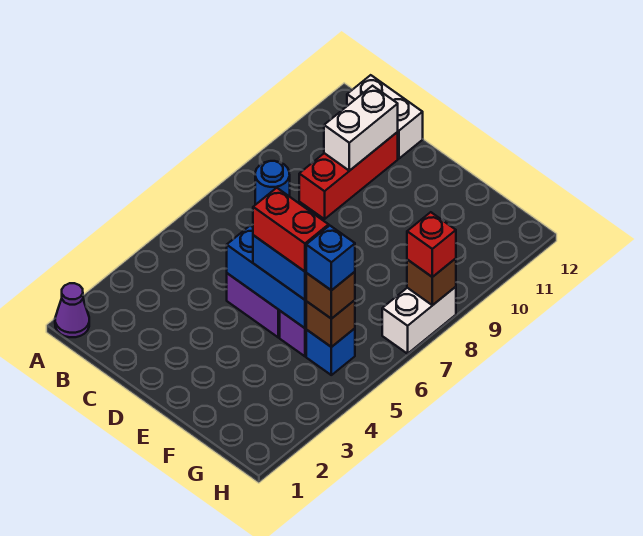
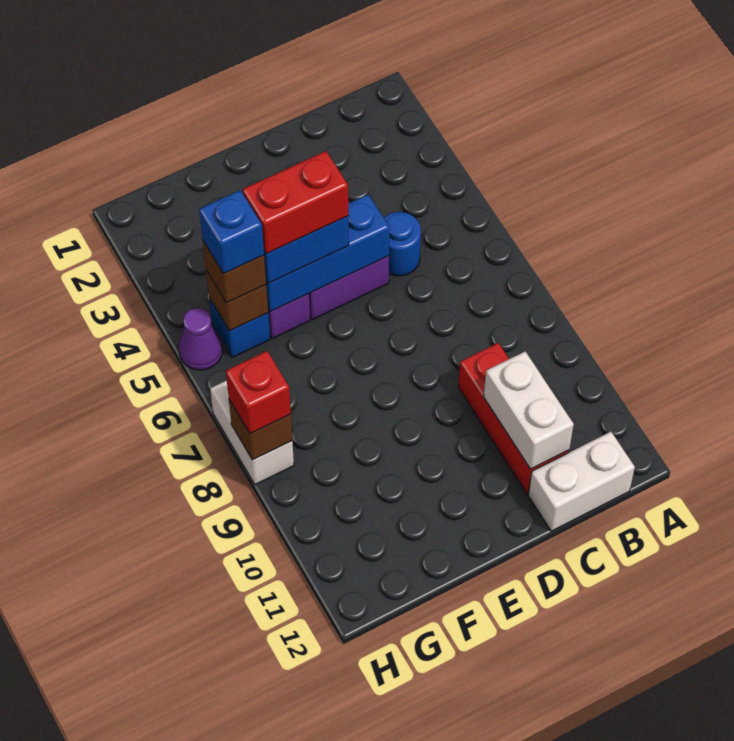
purple cone A1 level 1 -> purple cone H5 level 1
blue round brick B8 level 1 -> blue round brick C5 level 1

